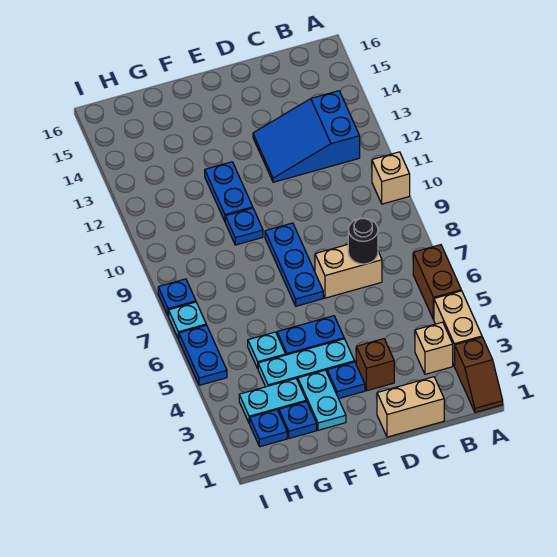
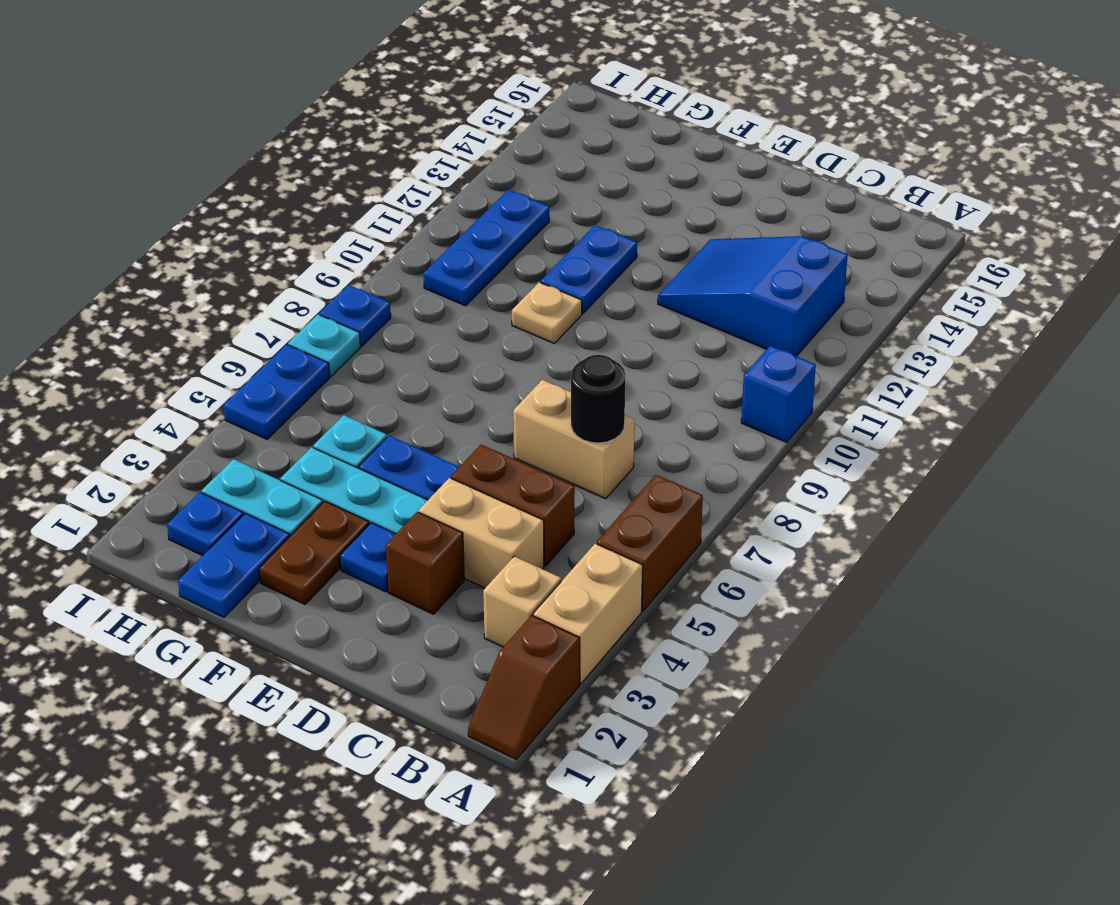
tan brick A10 level 1 -> blue brick A10 level 1
tan brick C1:D1 level 1 -> tan brick C4:D4 level 1
none -> brown brick C5:D5 level 1
blue plate E7:E9 level 1 -> blue plate H10:H12 level 1
cyan plate F2:F3 level 1 -> brown plate F2:F3 level 1
blue plate F10 level 1 -> tan plate F10 level 1
blue plate G2 level 1 -> blue plate G1:G2 level 1

